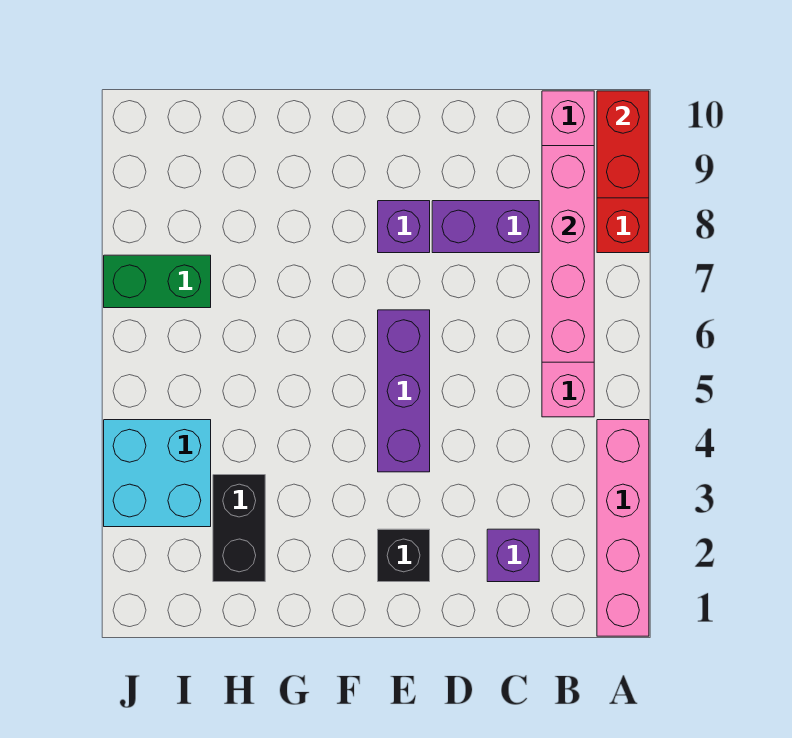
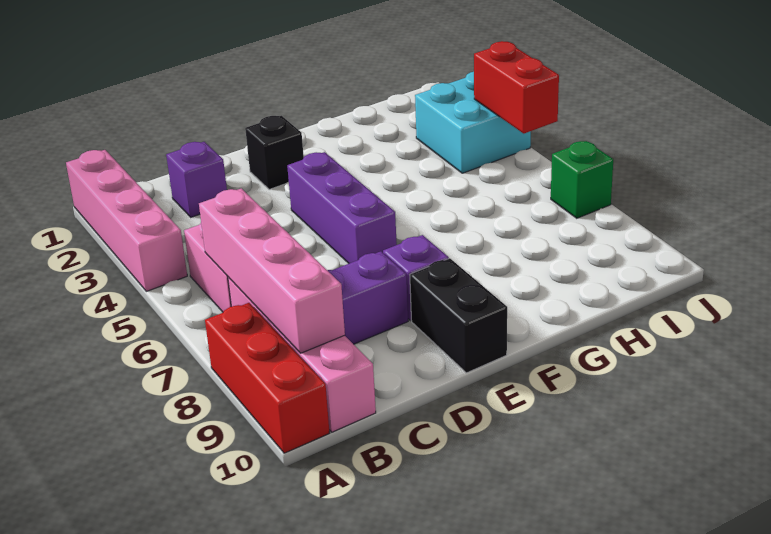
red brick A9:A10 level 2 -> red brick J4:J5 level 2
black brick H2:H3 level 1 -> black brick E9:E10 level 1
green brick I7:J7 level 1 -> green brick J7 level 1

